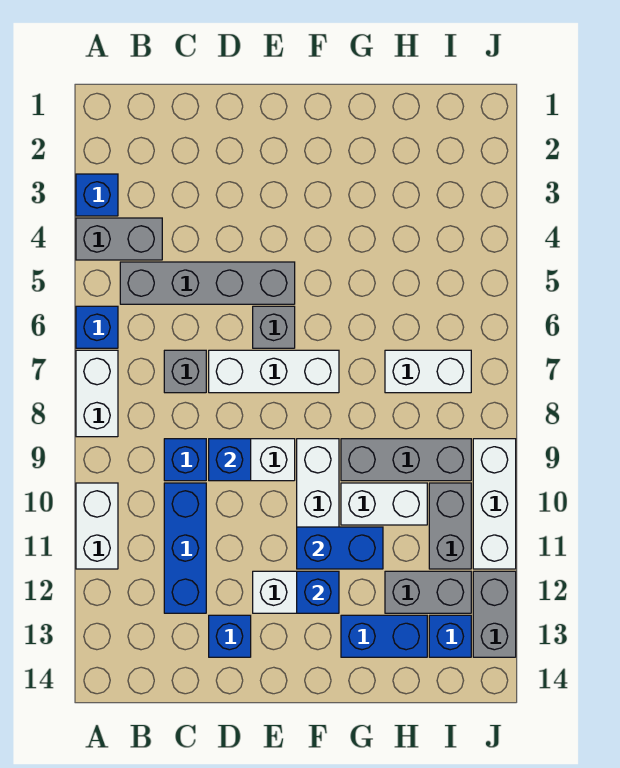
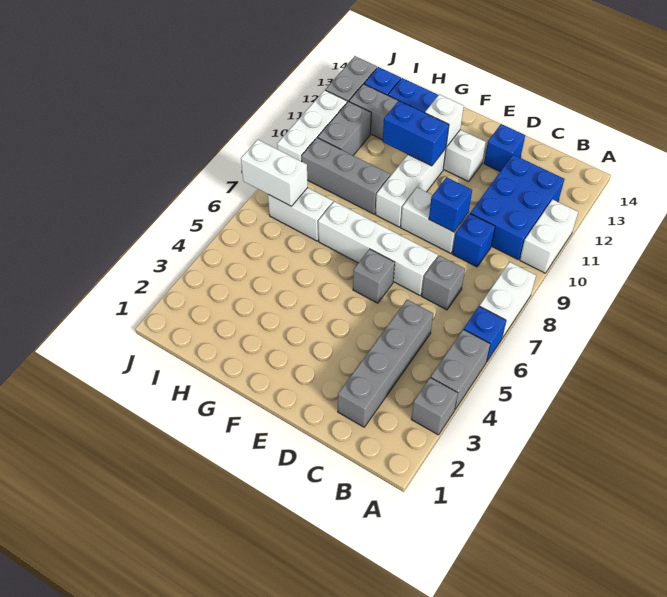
blue brick A3 level 1 -> grey brick A3 level 1
grey brick A4:B4 level 1 -> grey brick A4:A5 level 1
grey brick B5:E5 level 1 -> grey brick C2:C5 level 1
blue brick C10:C12 level 1 -> blue brick B10:C12 level 1
white brick D7:F7 level 1 -> white brick D7:G7 level 1
blue brick F12 level 2 -> white brick F12 level 2
white brick G10:H10 level 1 -> white brick I7:J7 level 2

